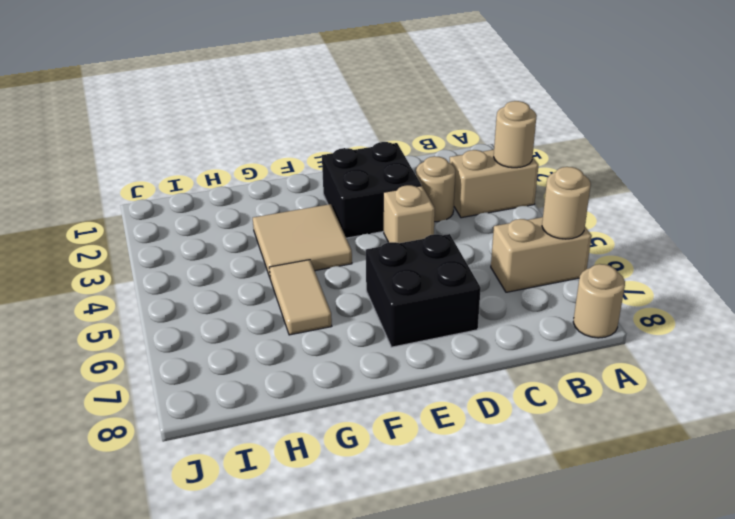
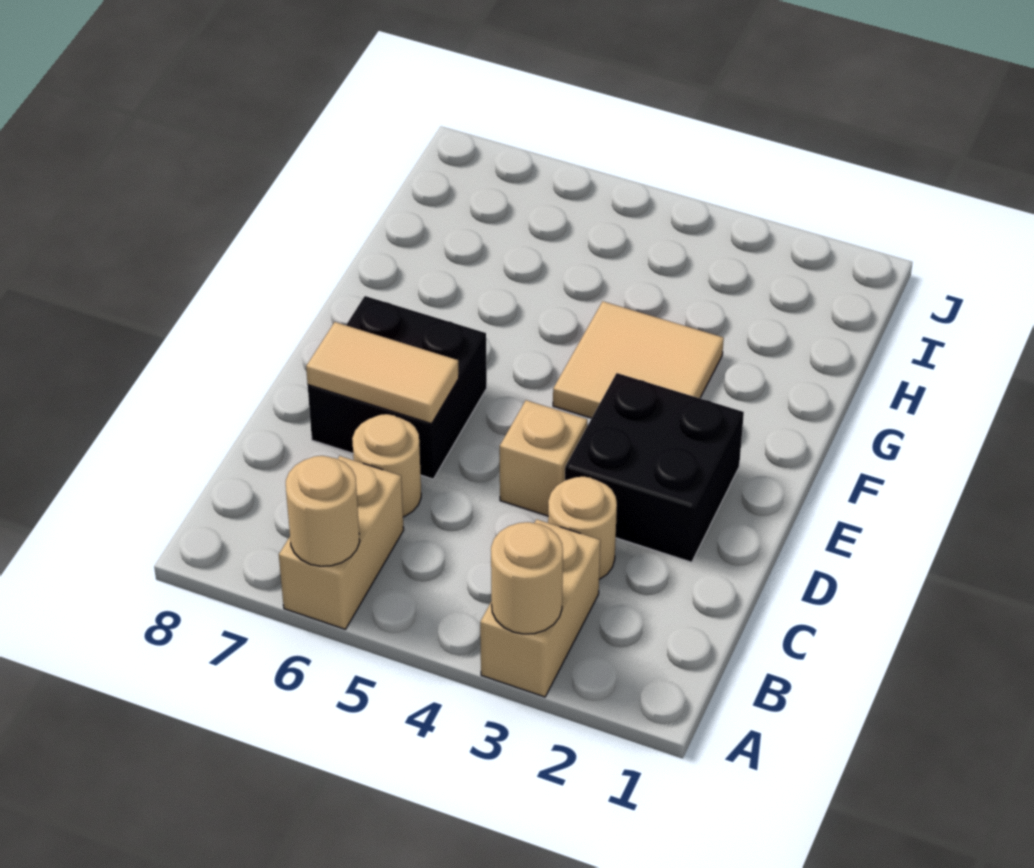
tan round brick A8 level 1 -> tan round brick C6 level 1
tan tile G5:G6 level 1 -> tan tile D6:D7 level 2

